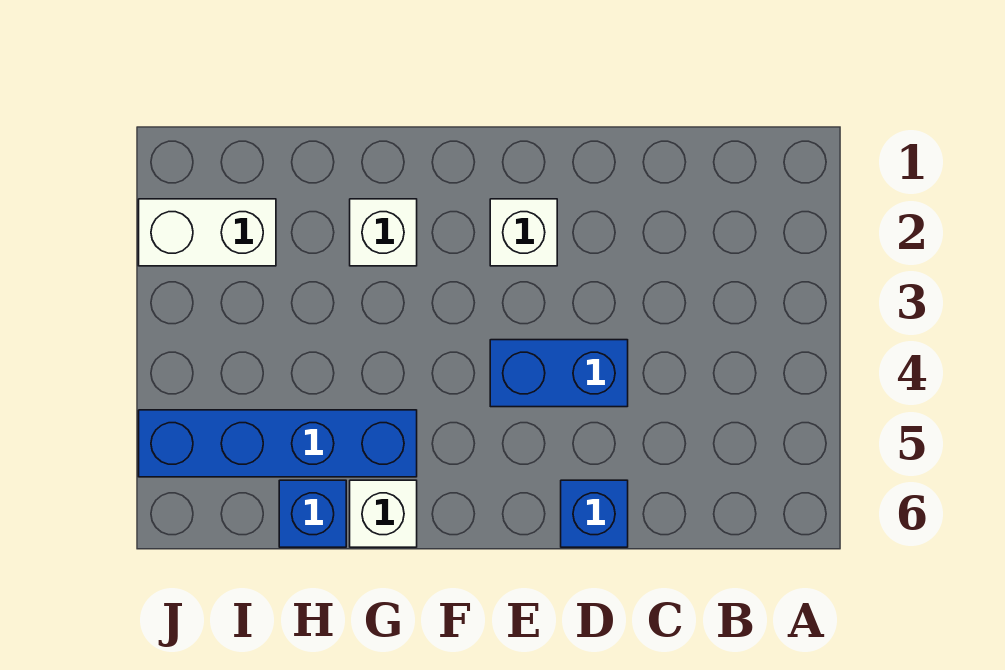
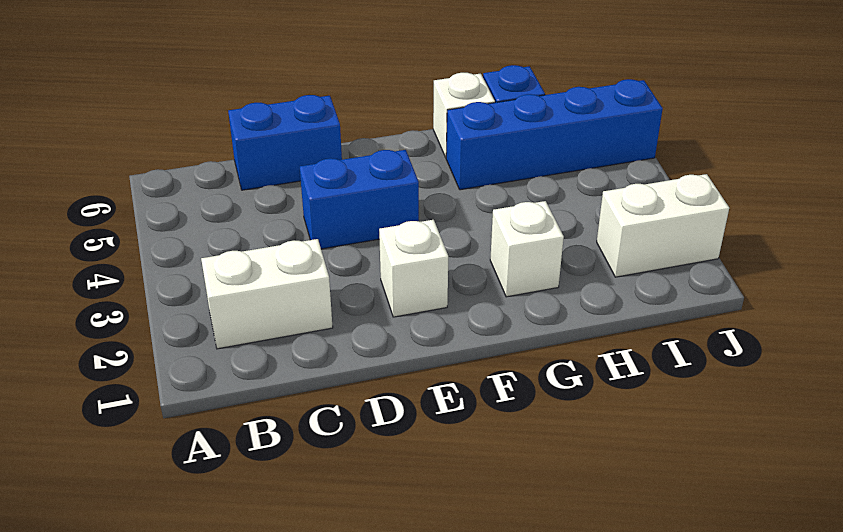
none -> white brick B2:C2 level 1
blue brick D6 level 1 -> blue brick C6:D6 level 1

